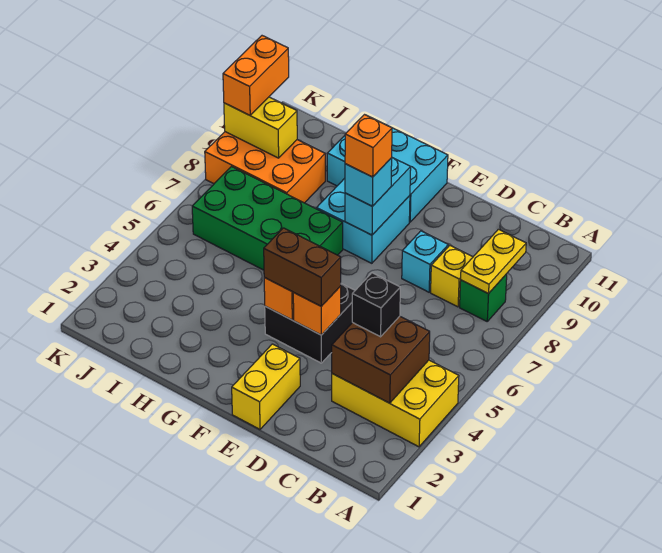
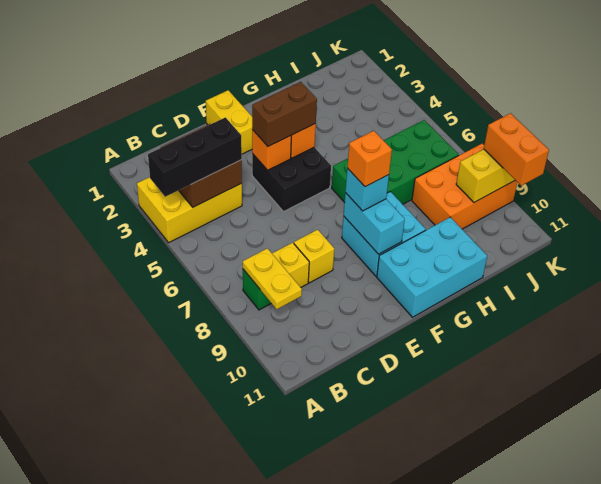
black brick C4 level 3 -> black brick A4:C4 level 3
cyan brick D8 level 1 -> yellow brick D8 level 1

